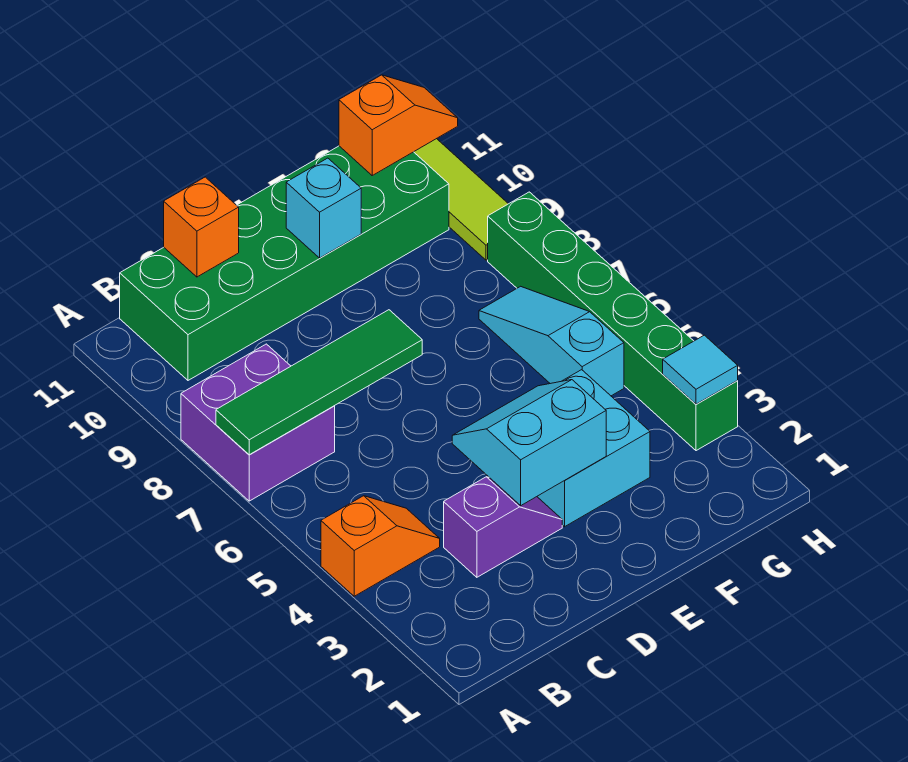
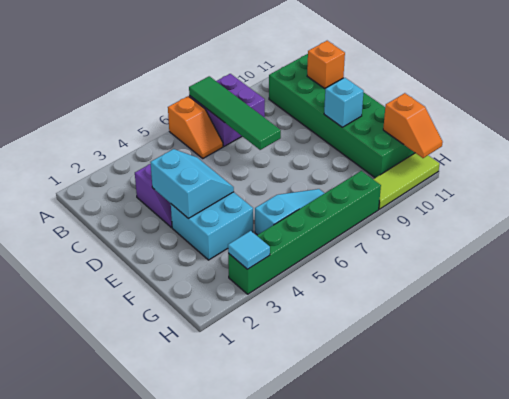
orange slope A4:B4 level 1 top A -> orange slope A6:B6 level 1 top A

